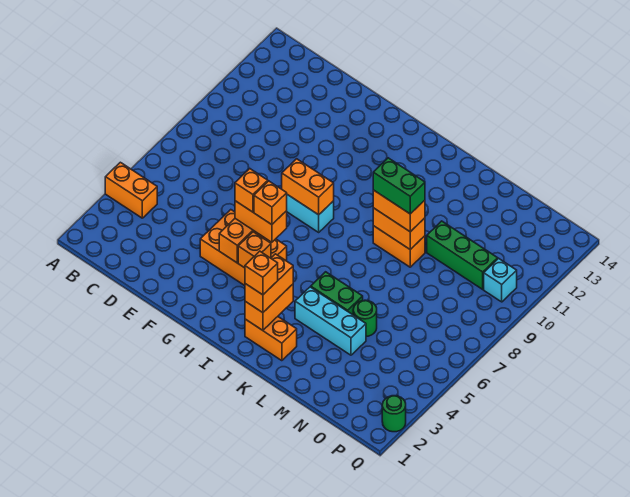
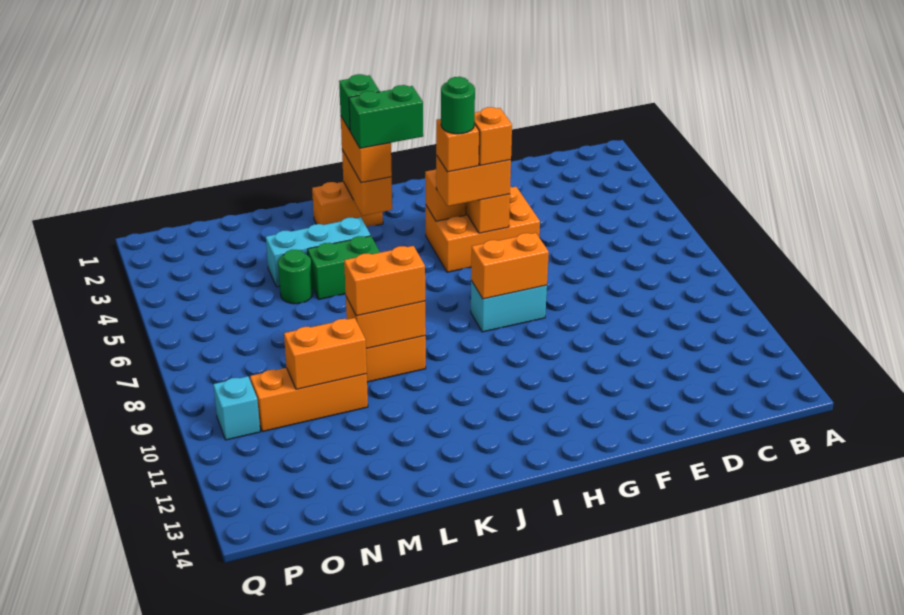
orange brick A4:B4 level 1 -> orange brick M10:N10 level 2
orange brick J2 level 4 -> green brick J2 level 4
green brick K9:L9 level 4 -> green brick I3:J3 level 4
green brick M10:O10 level 1 -> orange brick M10:O10 level 1
green round brick Q2 level 1 -> green round brick H5 level 5

